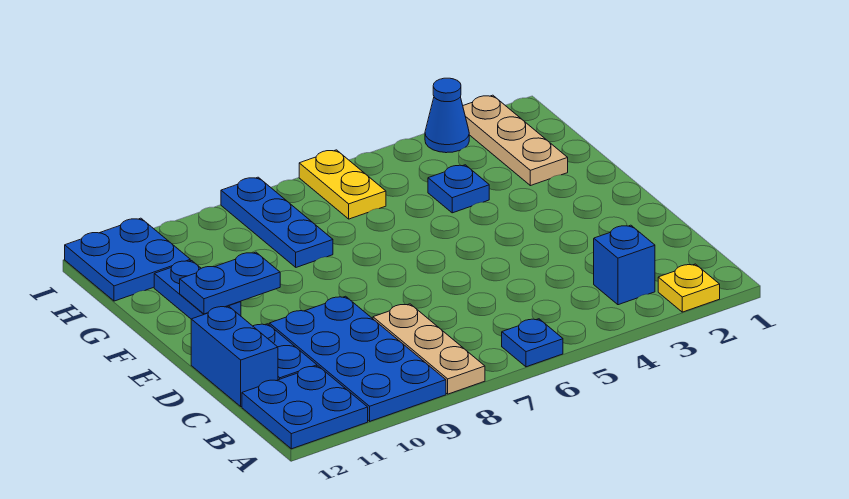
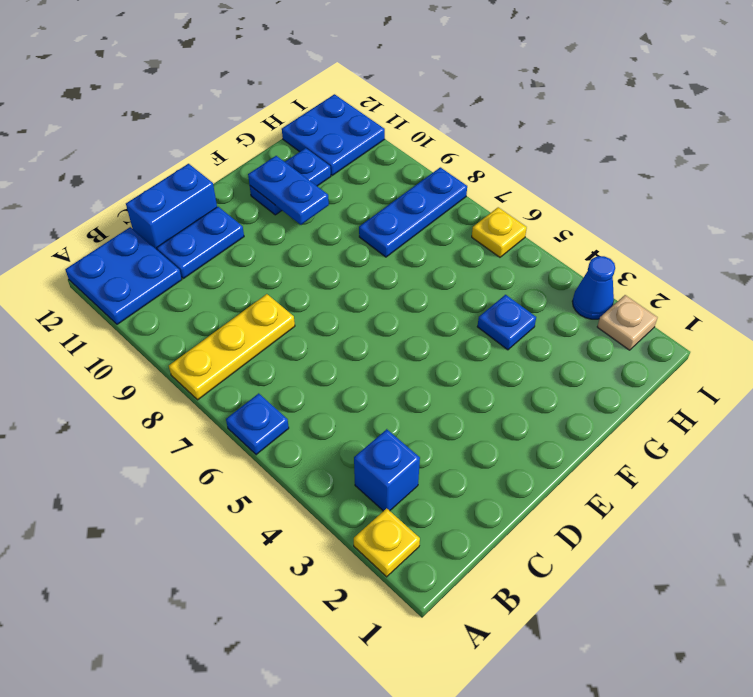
tan plate A8:C8 level 1 -> yellow plate A8:C8 level 1
blue plate A9:D10 level 1 -> none
tan plate G2:I2 level 1 -> tan plate I2 level 1
yellow plate H6:I6 level 1 -> yellow plate I6 level 1

